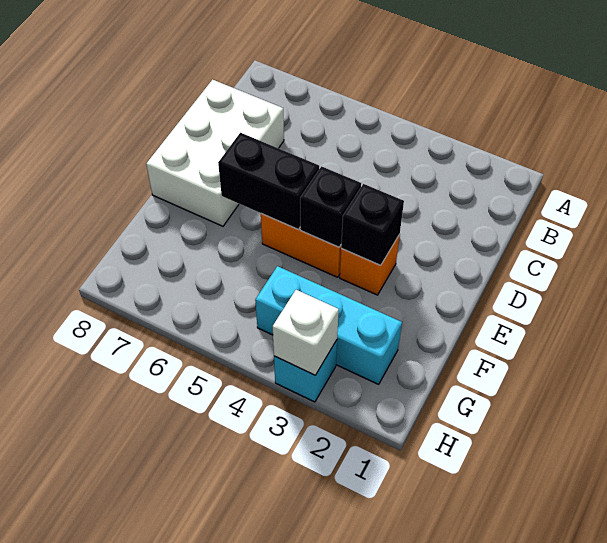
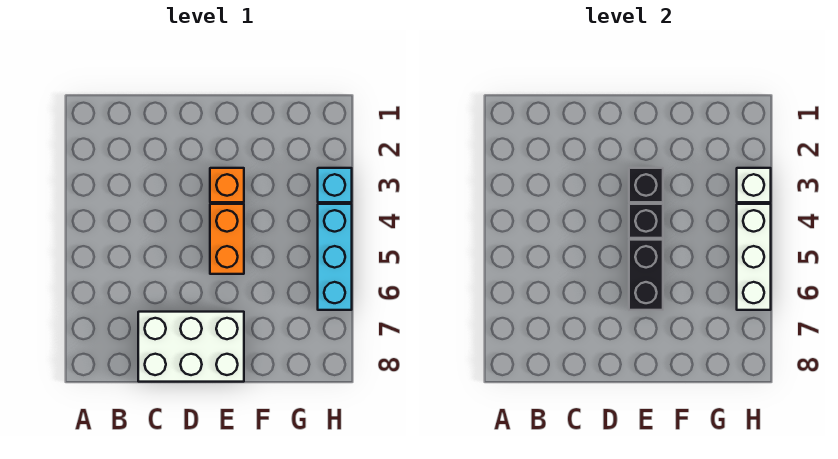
cyan brick G2:G4 level 1 -> cyan brick H4:H6 level 1
none -> white brick H4:H6 level 2

